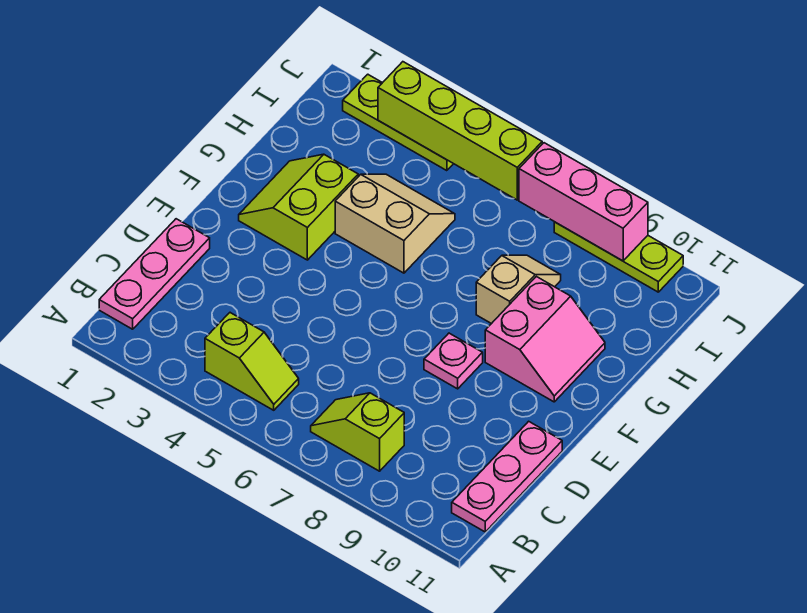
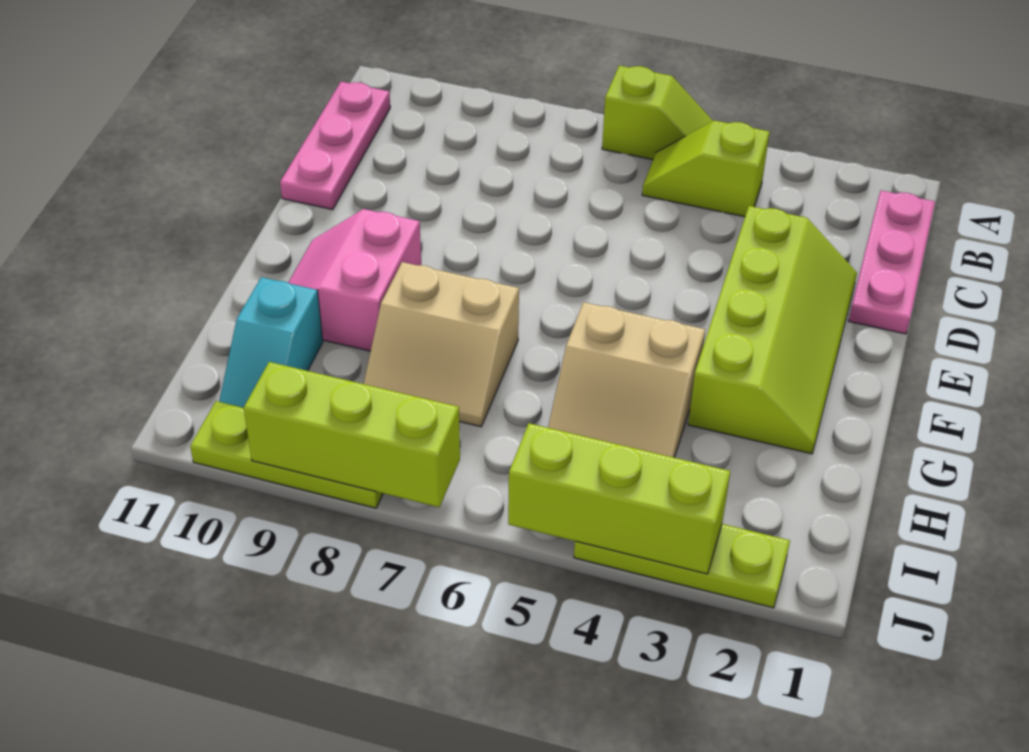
lime slope B7:B8 level 1 top 8 -> lime slope A5:A6 level 1 top 6
pink plate E8 level 1 -> none
lime slope F2:G3 level 1 top 3 -> lime slope D2:G3 level 1 top 3
tan slope G8:H8 level 1 top G -> tan slope G7:H8 level 1 top G
none -> cyan slope H10:I10 level 1 top H
lime brick J3:J6 level 2 -> lime brick J3:J5 level 2
pink brick J7:J9 level 2 -> lime brick J7:J9 level 2

